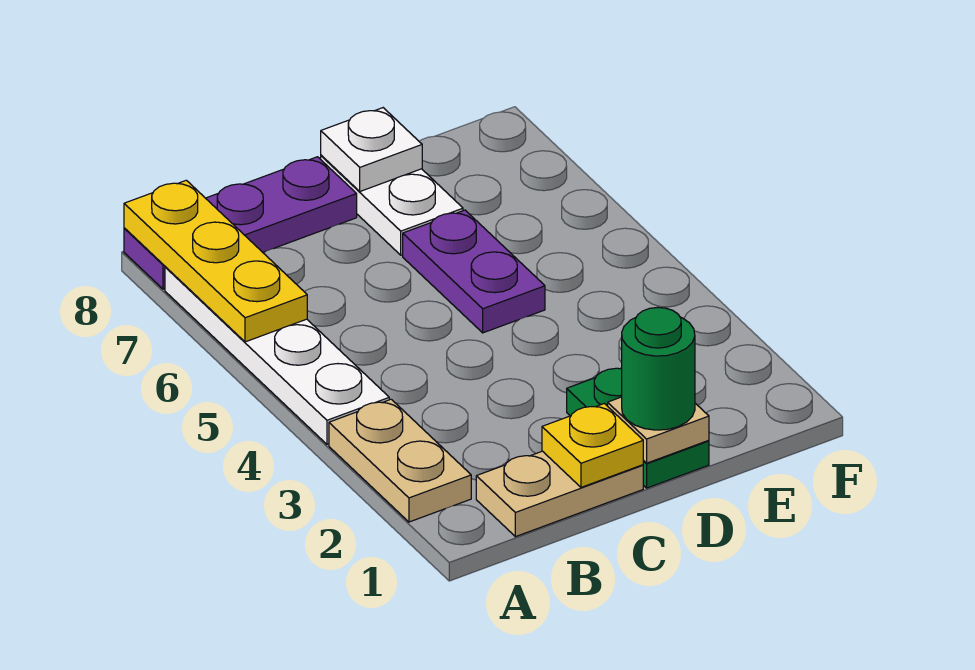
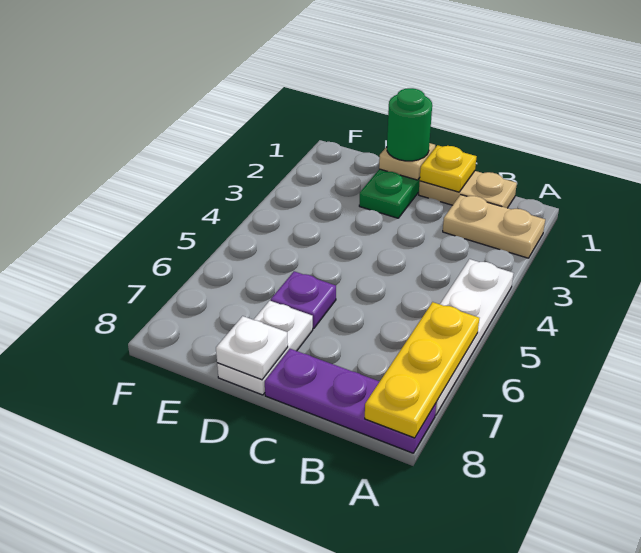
tan plate A2:A3 level 1 -> tan plate A2:B2 level 1
purple plate D5:D6 level 1 -> purple plate D6 level 1

